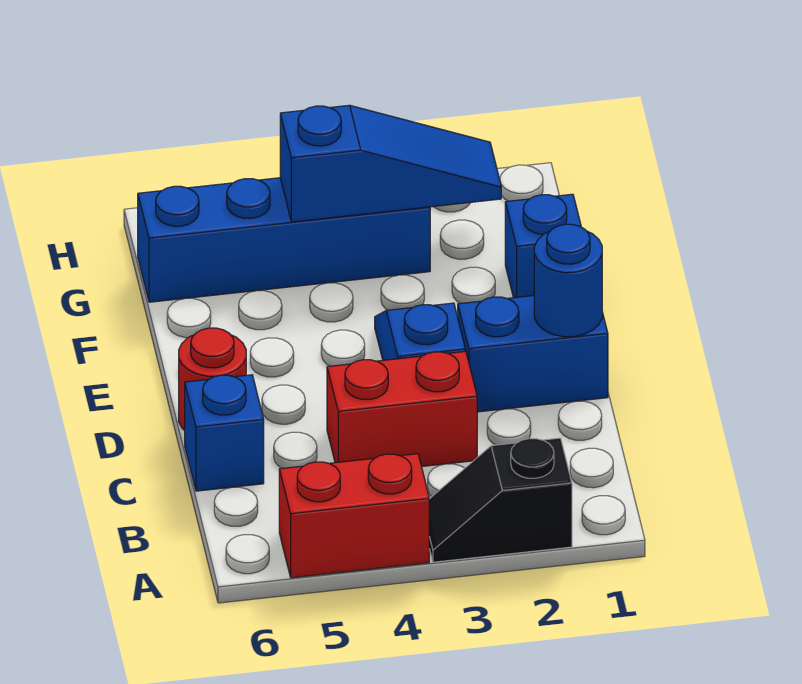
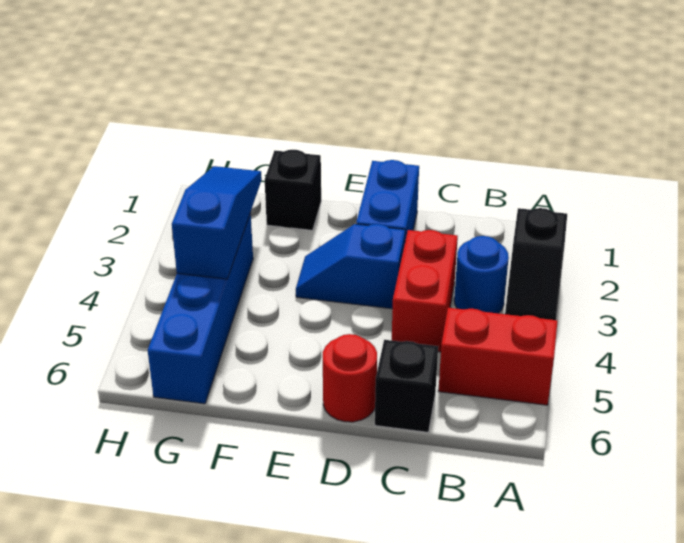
red brick A4:A5 level 1 -> red brick A5:B5 level 1
blue brick C6 level 1 -> black brick C6 level 1
blue round brick D1 level 2 -> blue round brick B3 level 1
blue brick F1 level 1 -> black brick F1 level 1

